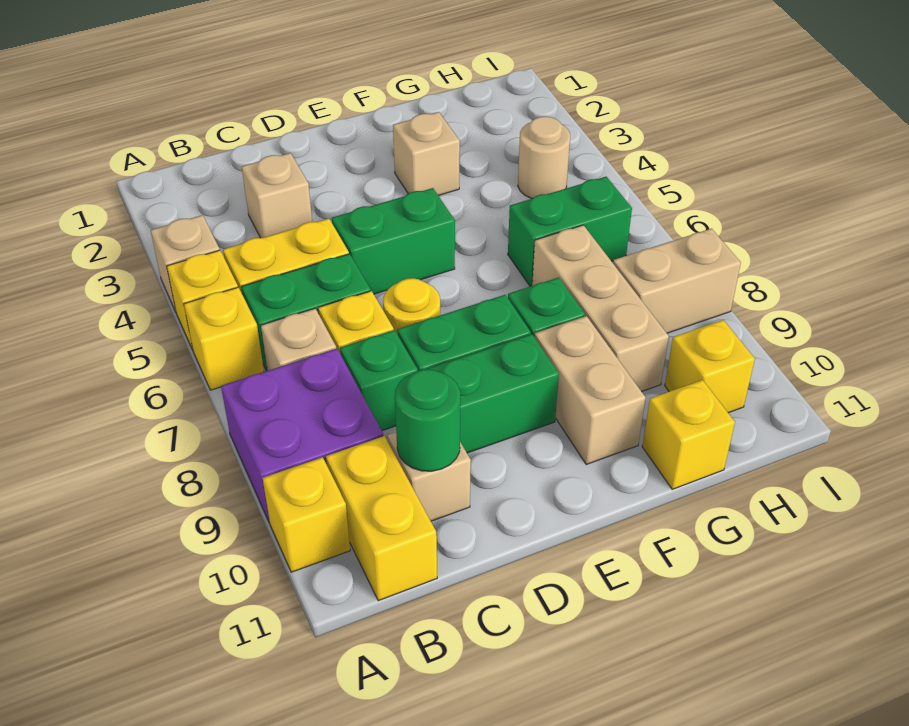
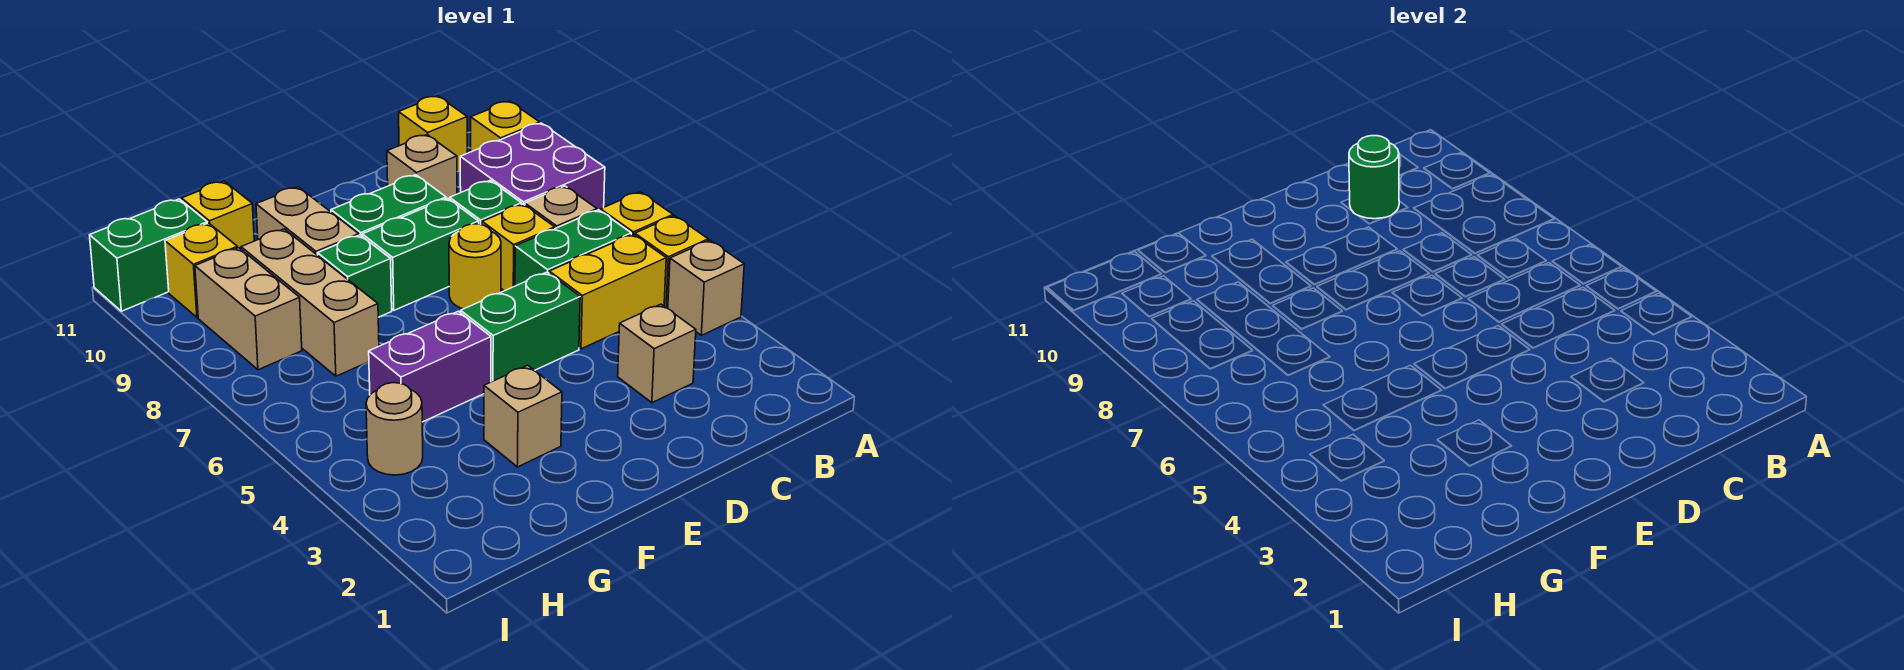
yellow brick B10:B11 level 1 -> yellow brick B11 level 1
none -> purple brick F5:G5 level 1
green brick G6:H6 level 1 -> green brick H11:I11 level 1
tan brick H8:I8 level 1 -> tan brick H8:H9 level 1

